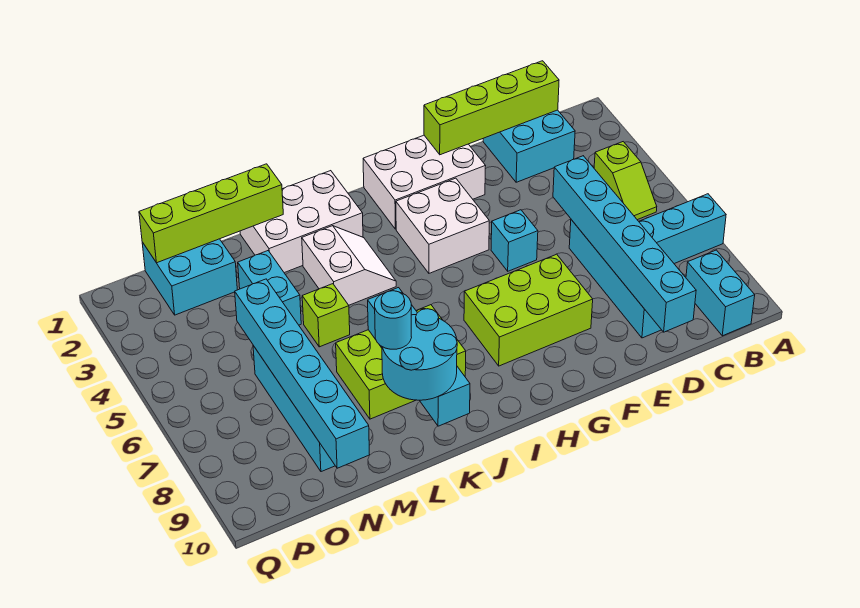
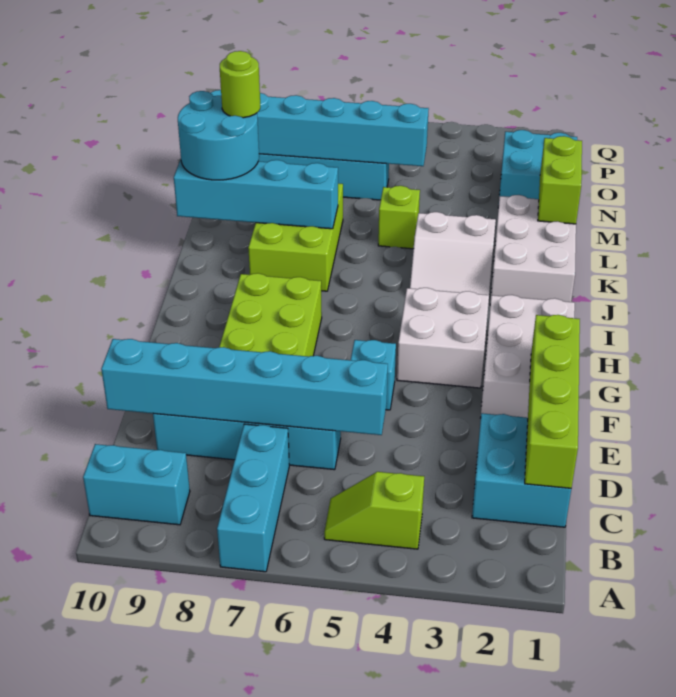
lime brick L1:O1 level 2 -> lime brick L1:M1 level 2
cyan round brick L9 level 4 -> lime round brick L9 level 4
cyan brick M3:M4 level 1 -> none

